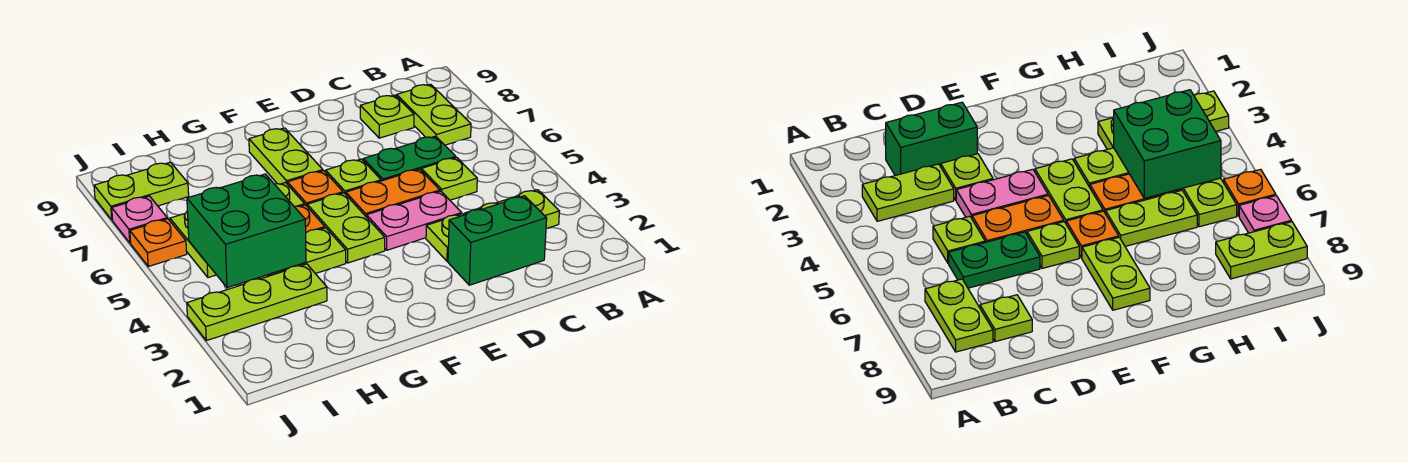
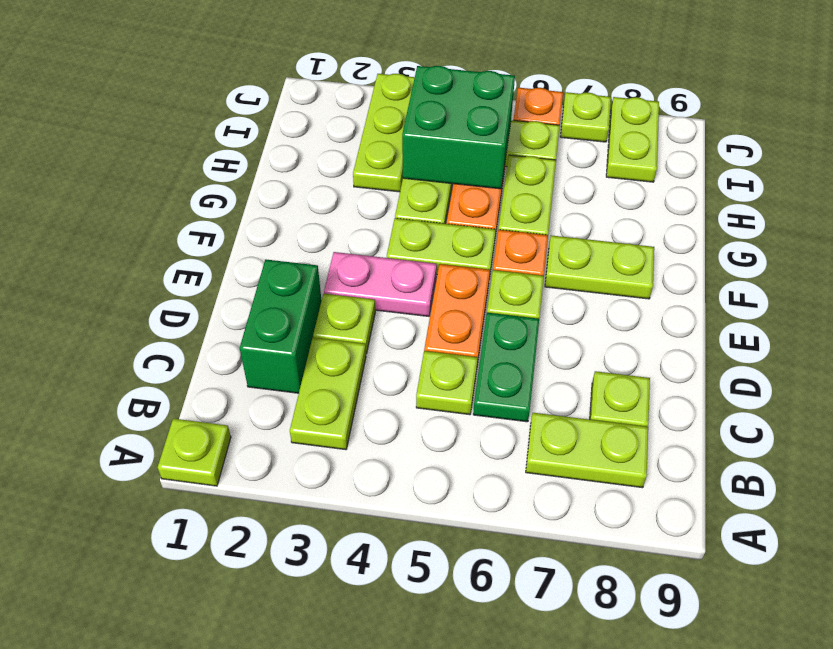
none -> lime plate A1 level 1
pink plate D4:E4 level 1 -> pink plate E3:E4 level 1
pink plate J7 level 1 -> lime plate J7 level 1

